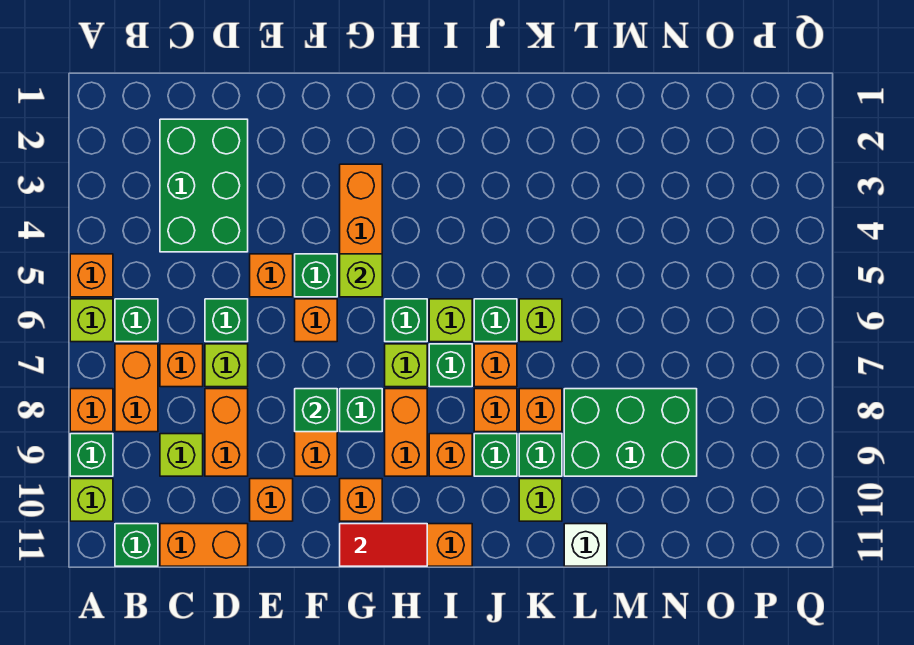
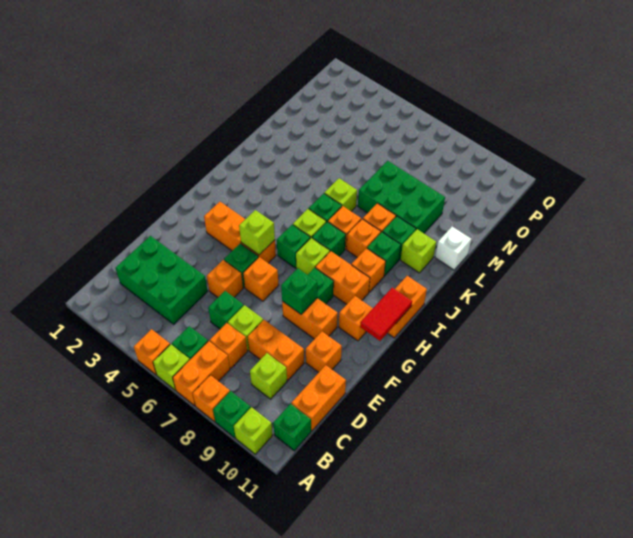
orange brick B7:B8 level 1 -> orange brick A7:B7 level 1
green brick L8:N9 level 1 -> green brick L7:M9 level 1

